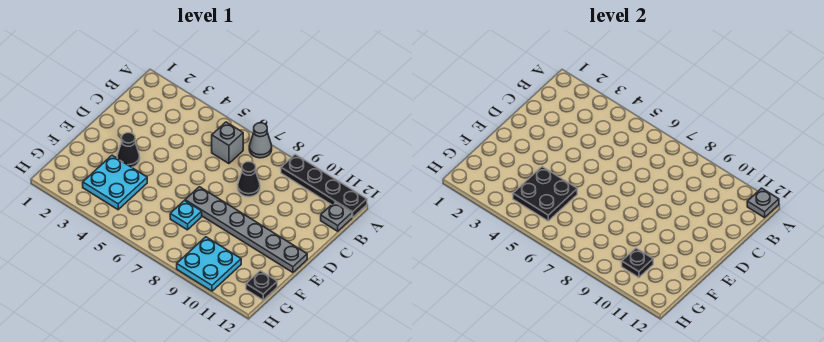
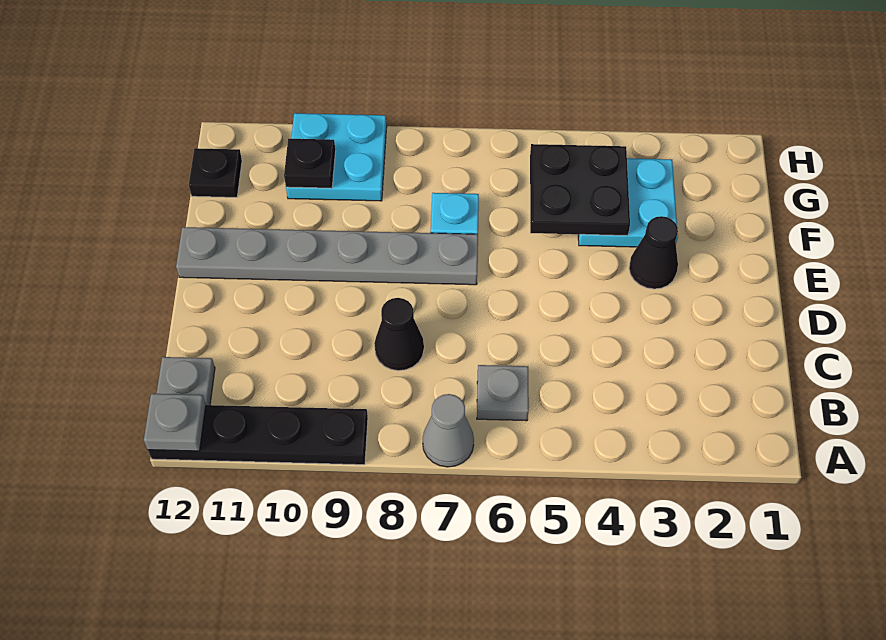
grey brick B6 level 1 -> grey plate B6 level 1

